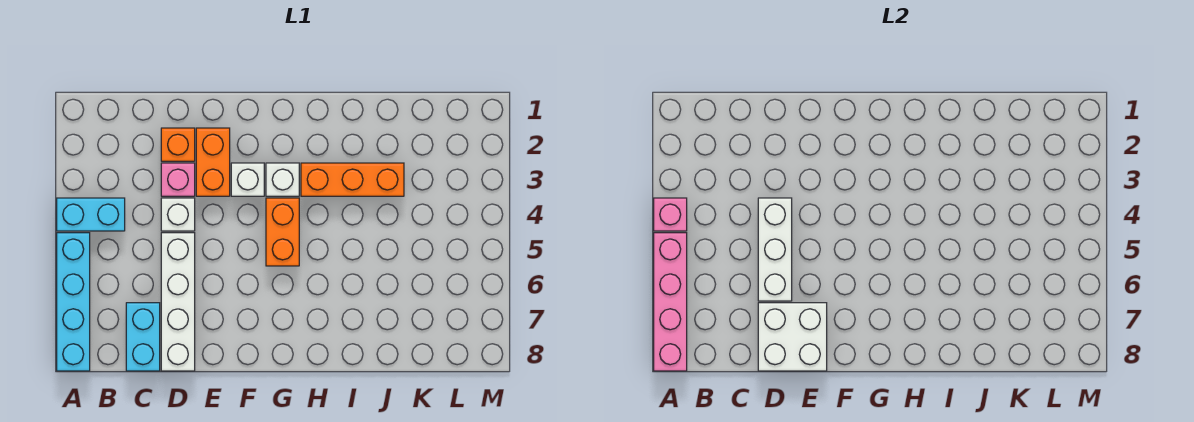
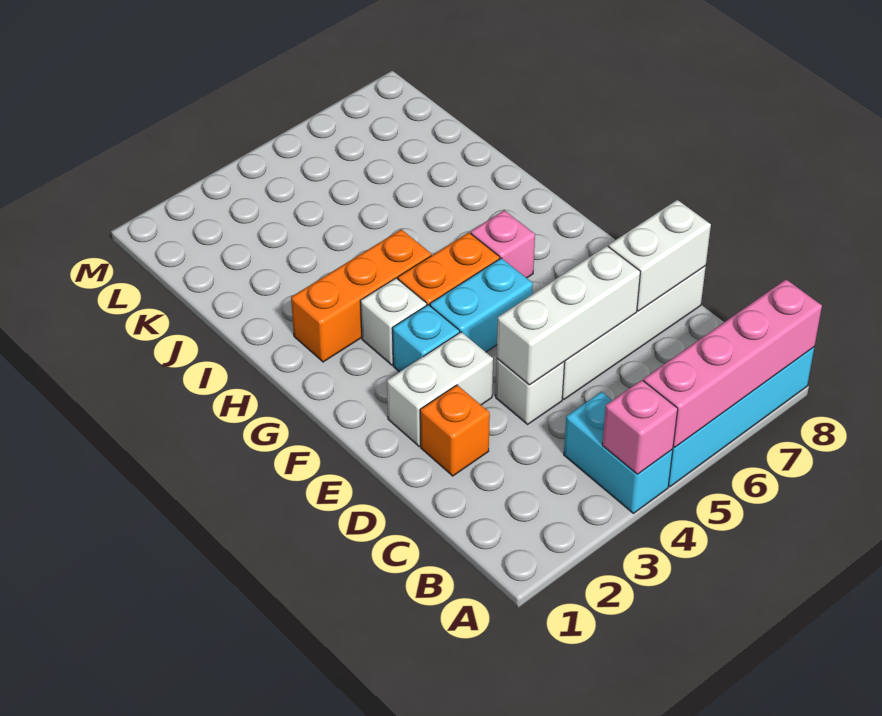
cyan brick C7:C8 level 1 -> cyan brick F4:F5 level 1
pink brick D3 level 1 -> pink brick G6 level 1
white brick D7:E8 level 2 -> white brick D7:D8 level 2
orange brick E2:E3 level 1 -> white brick E2:E3 level 1
white brick F3 level 1 -> cyan brick F3 level 1
orange brick H3:J3 level 1 -> orange brick H2:H4 level 1

